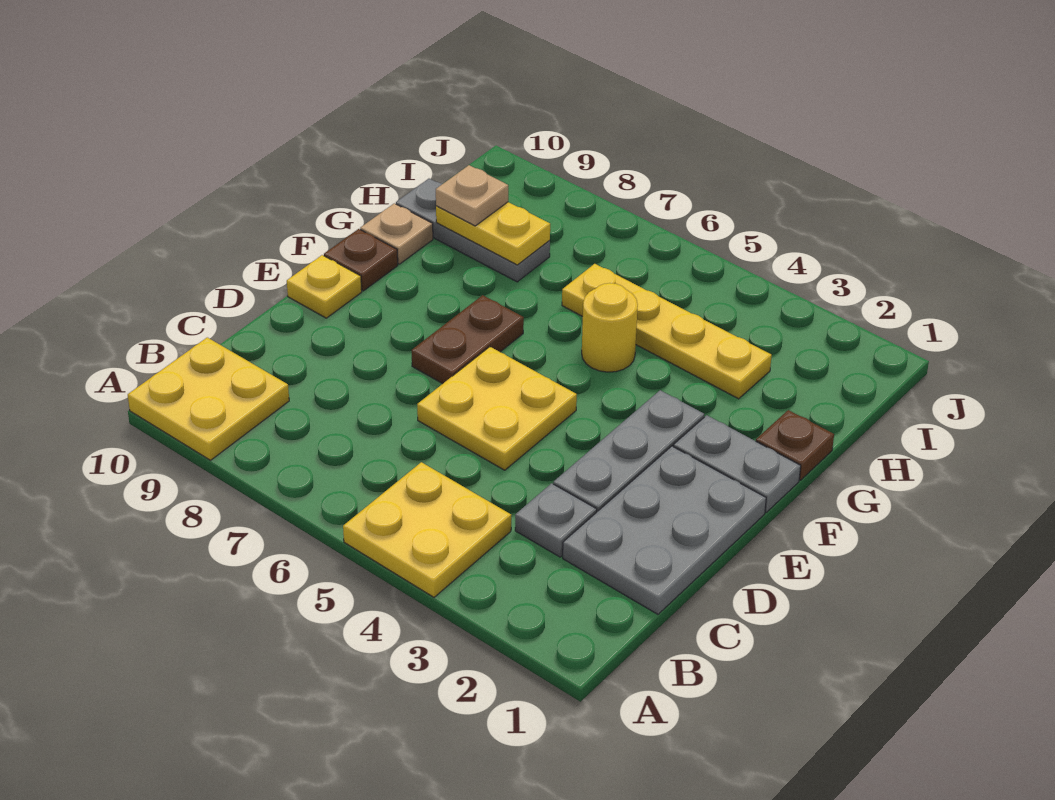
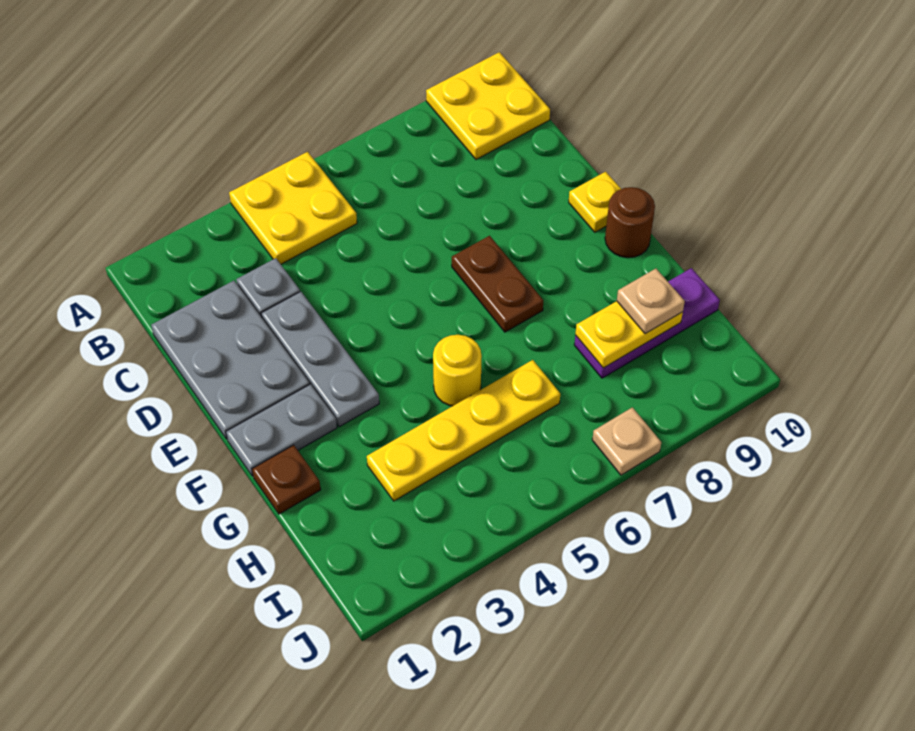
yellow plate D5:E6 level 1 -> none
brown plate F10 level 1 -> brown round brick F10 level 1
tan plate G10 level 1 -> tan plate J7 level 1
grey plate H8:H10 level 1 -> purple plate H8:H10 level 1

